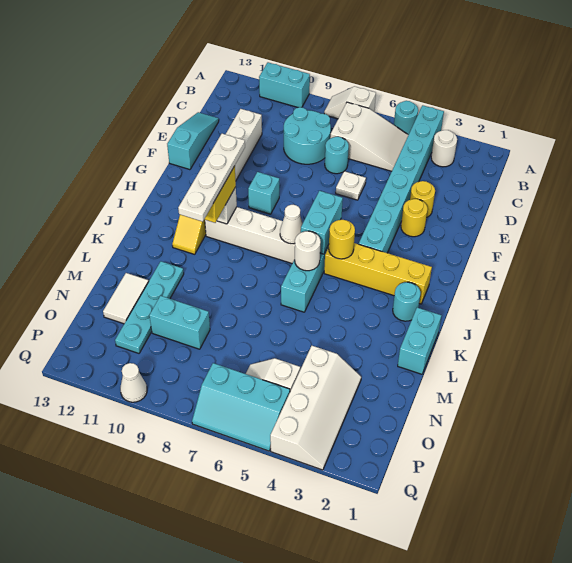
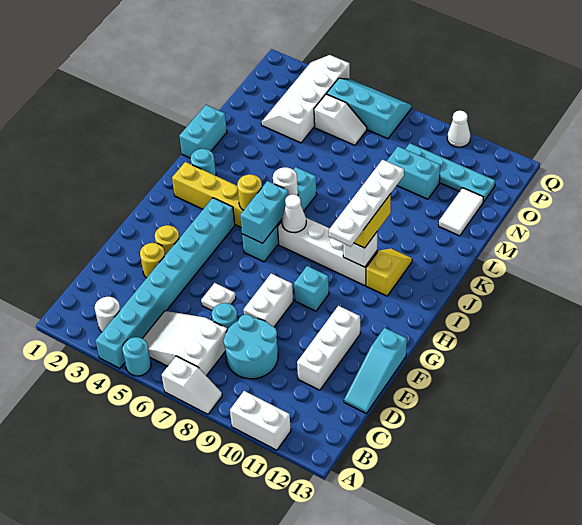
cyan brick A10:A11 level 1 -> white brick A10:A11 level 1
none -> white brick E8:F8 level 1
cyan plate L11:O11 level 1 -> cyan plate O9:O12 level 1

